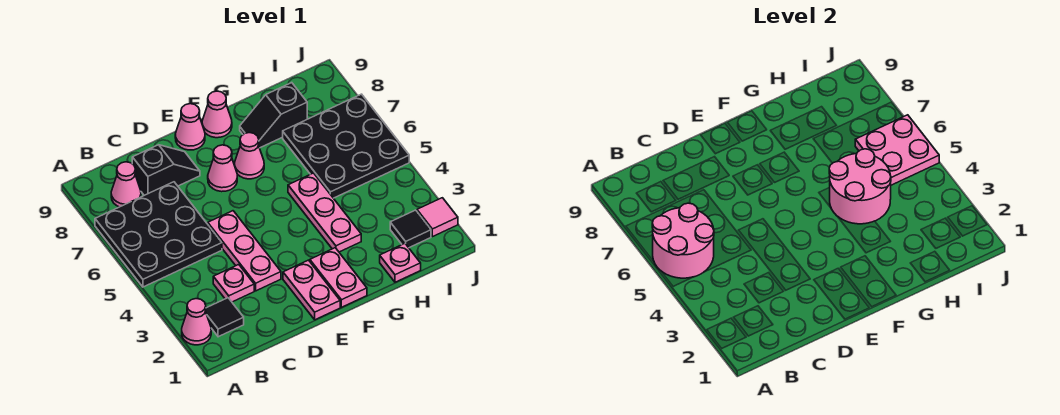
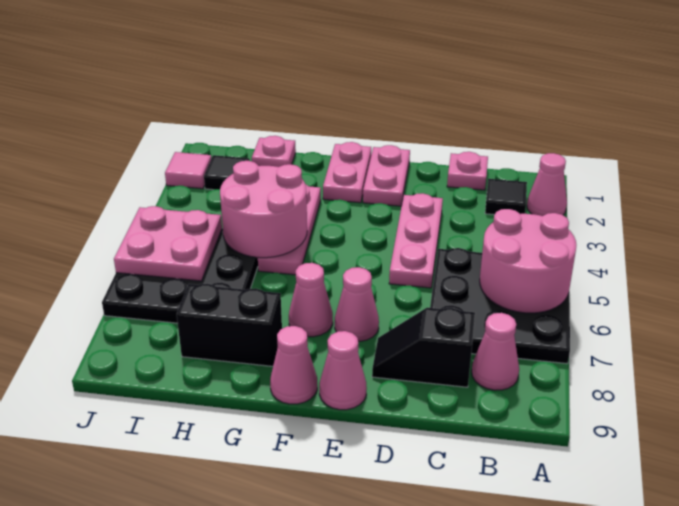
pink plate C3 level 1 -> pink plate C1 level 1
black slope G8:H8 level 1 top H -> black brick G8:H8 level 1

